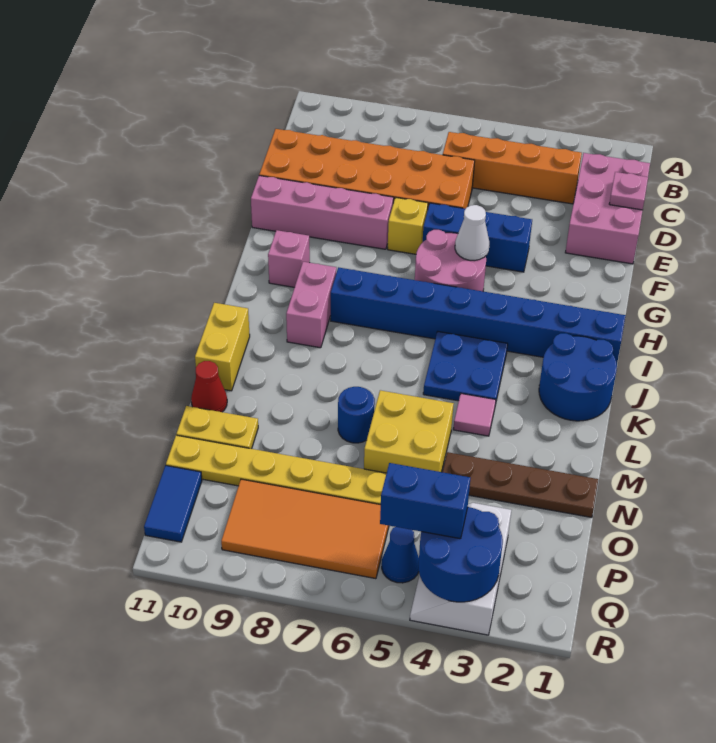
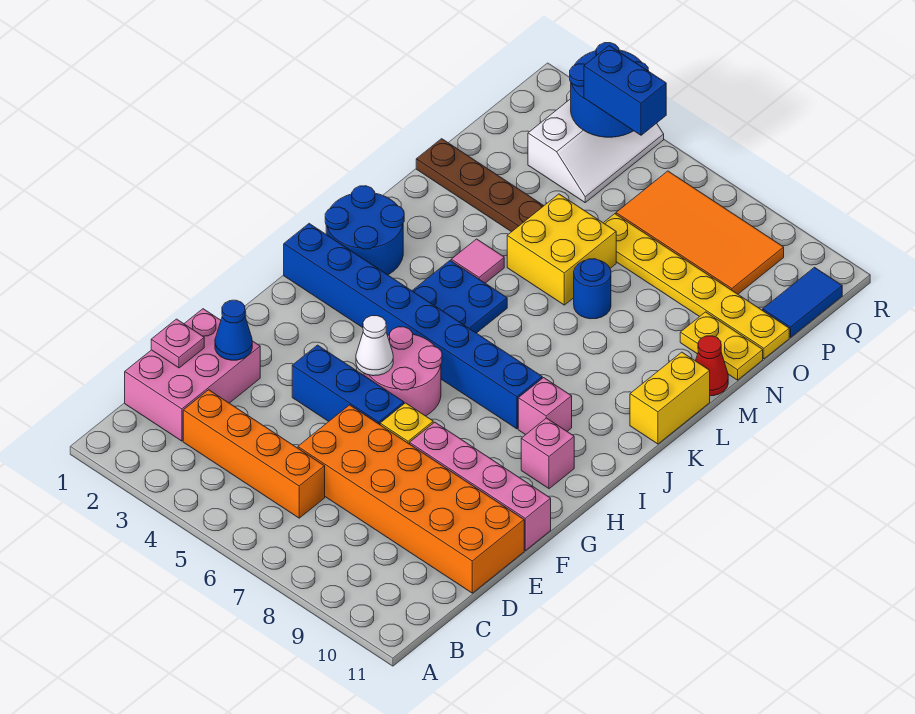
pink brick I9:J9 level 1 -> pink brick I9 level 1
blue cone Q5 level 1 -> blue cone E2 level 2

